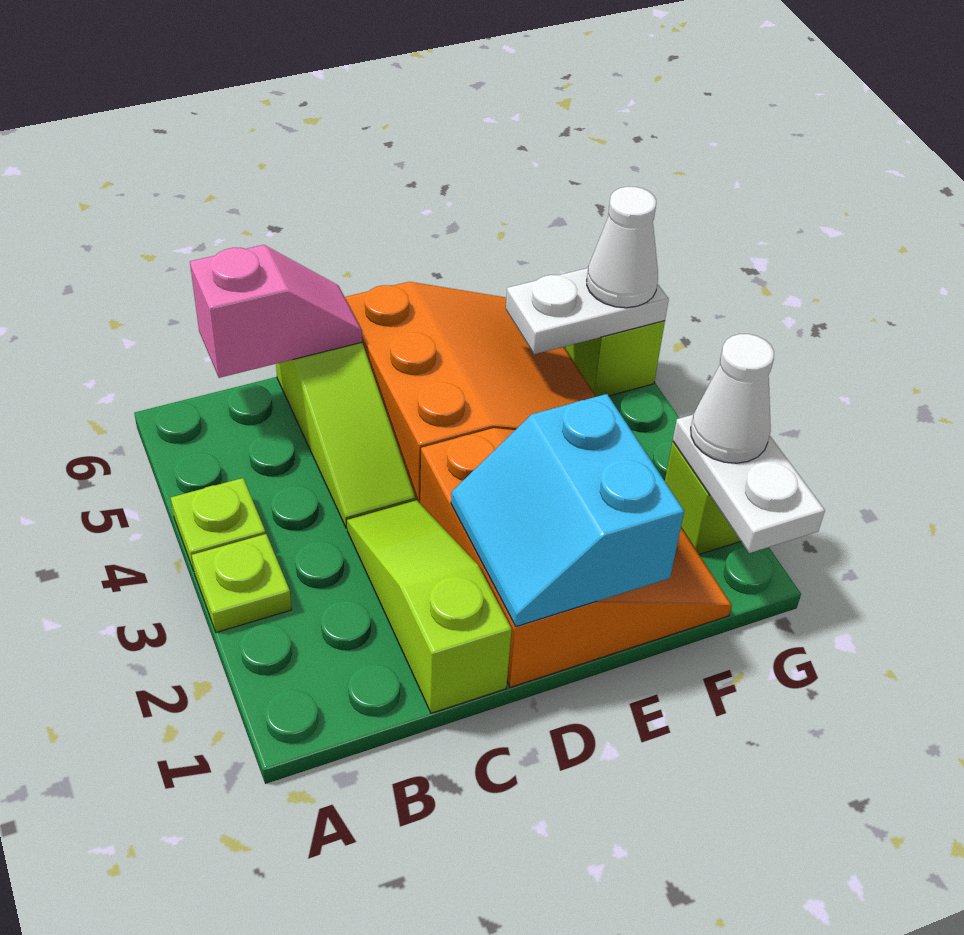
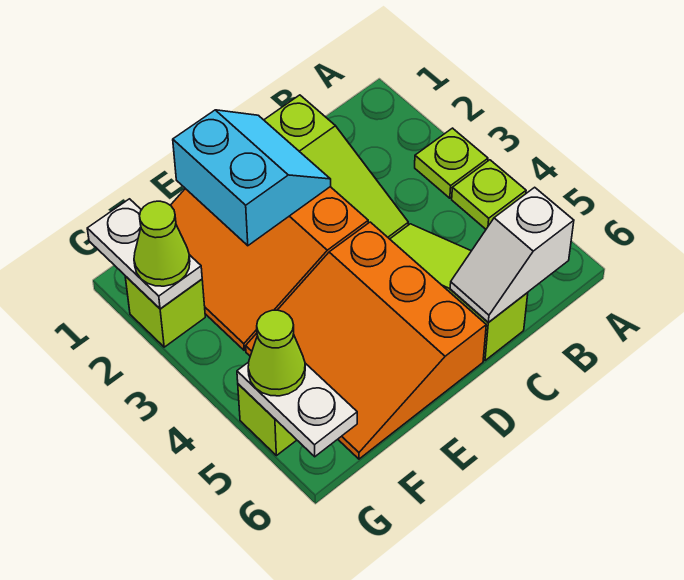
pink slope B6:C6 level 2 top B -> white slope B6:C6 level 2 top B
white plate F5:G5 level 2 -> white plate G5:G6 level 2
white cone G2 level 3 -> lime cone G2 level 3
white cone G5 level 3 -> lime cone G5 level 3

